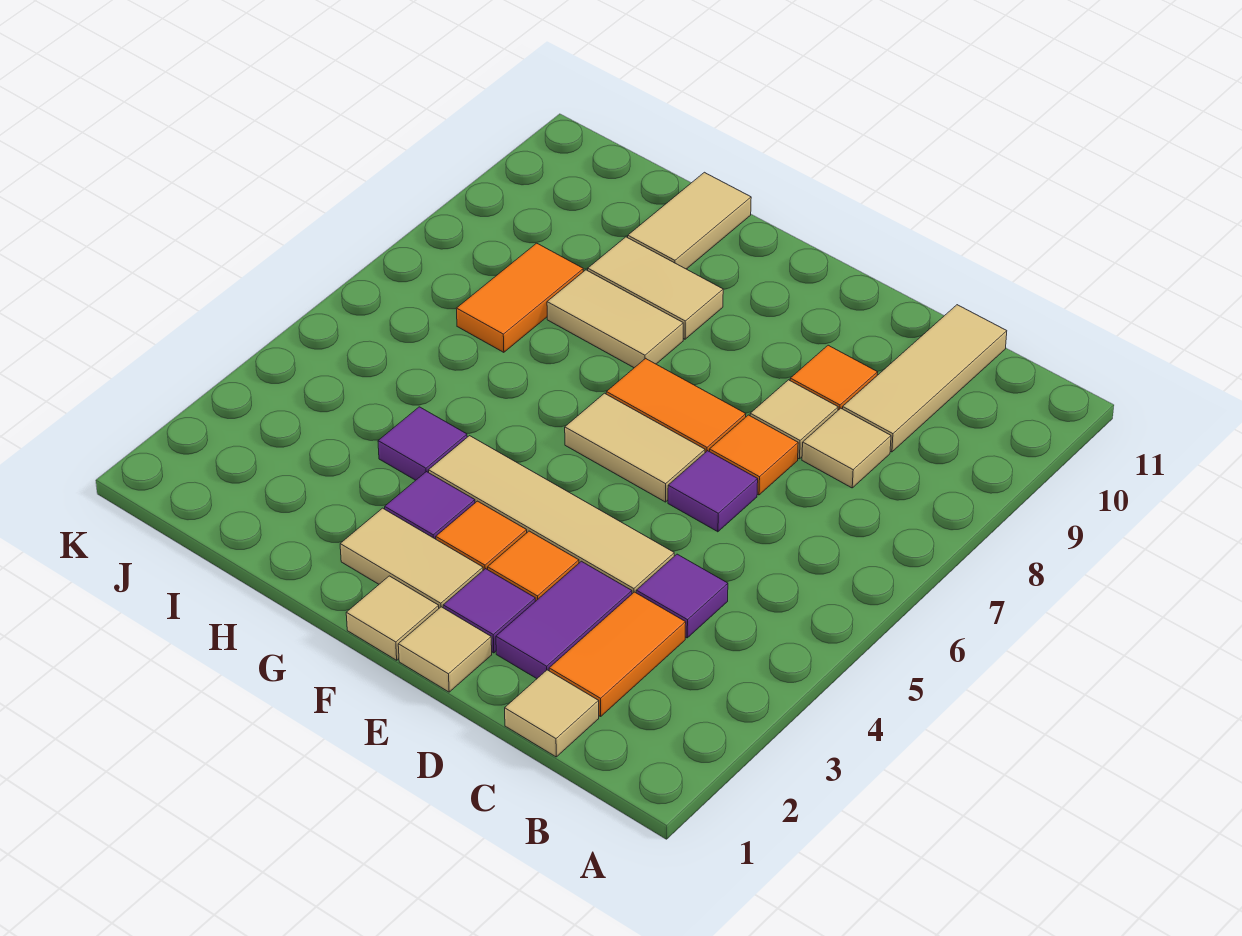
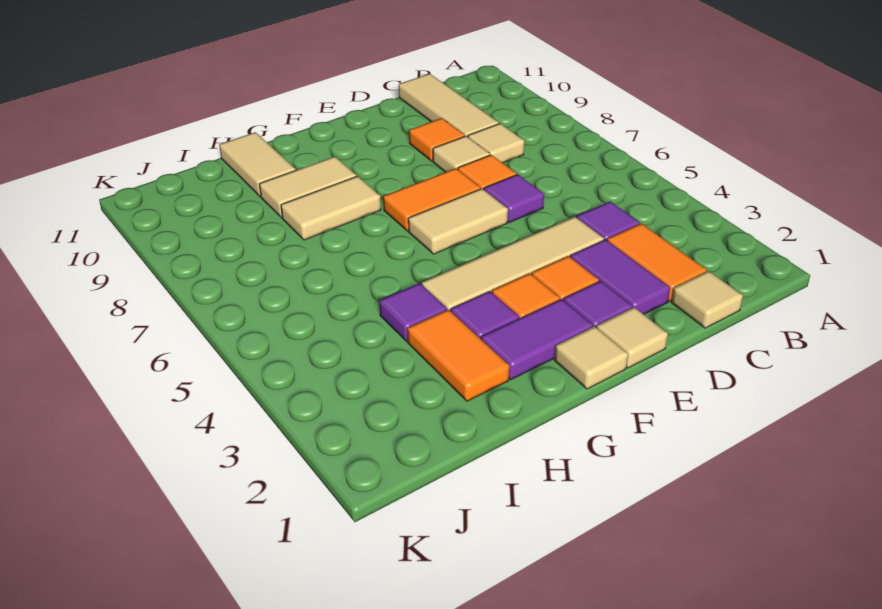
tan tile F2:G2 level 1 -> purple tile F2:G2 level 1
orange tile I7:I8 level 1 -> orange tile H2:H3 level 1

